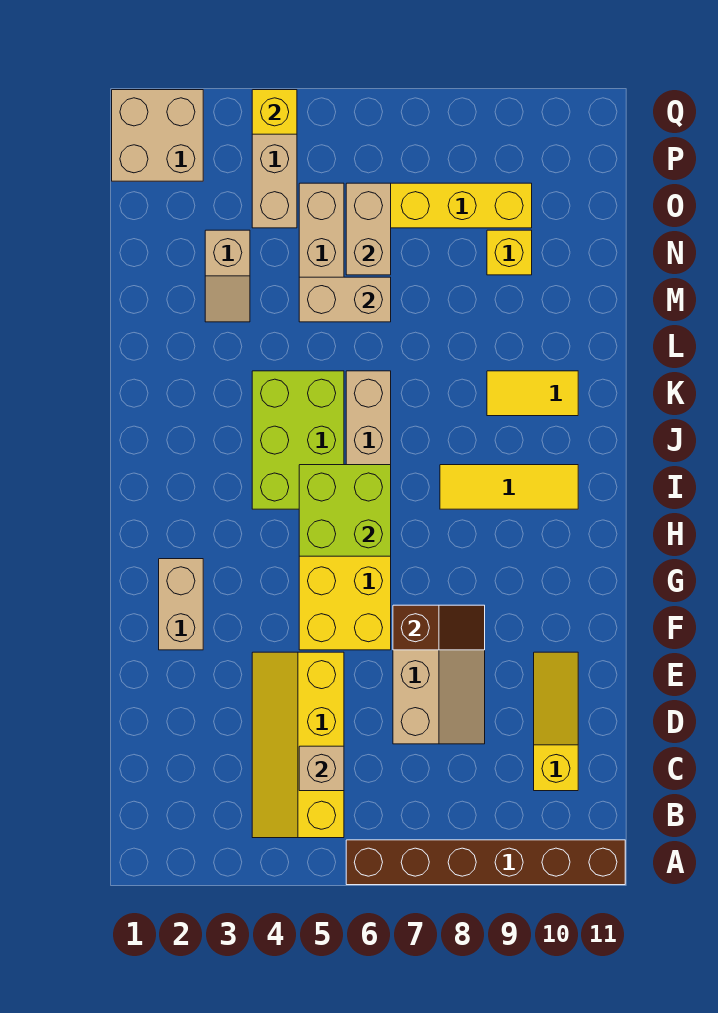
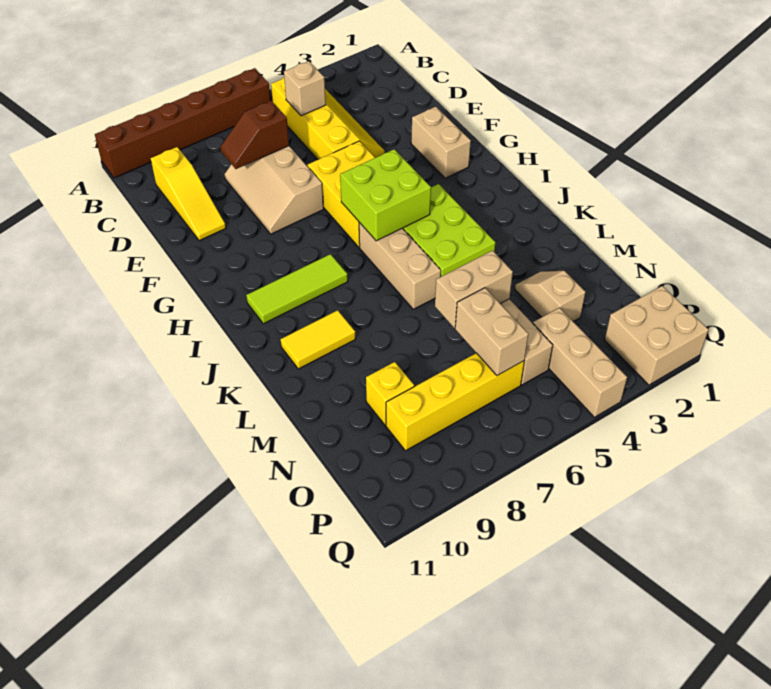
brown slope F7:F8 level 2 top 7 -> brown slope D7:D8 level 2 top 7
yellow tile I8:I10 level 1 -> lime tile I8:I10 level 1
yellow brick Q4 level 2 -> none

